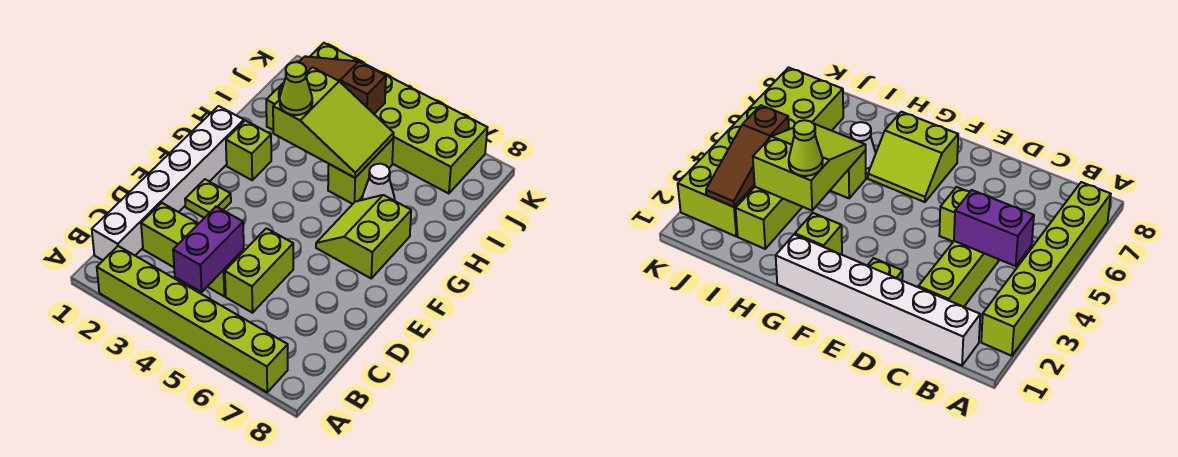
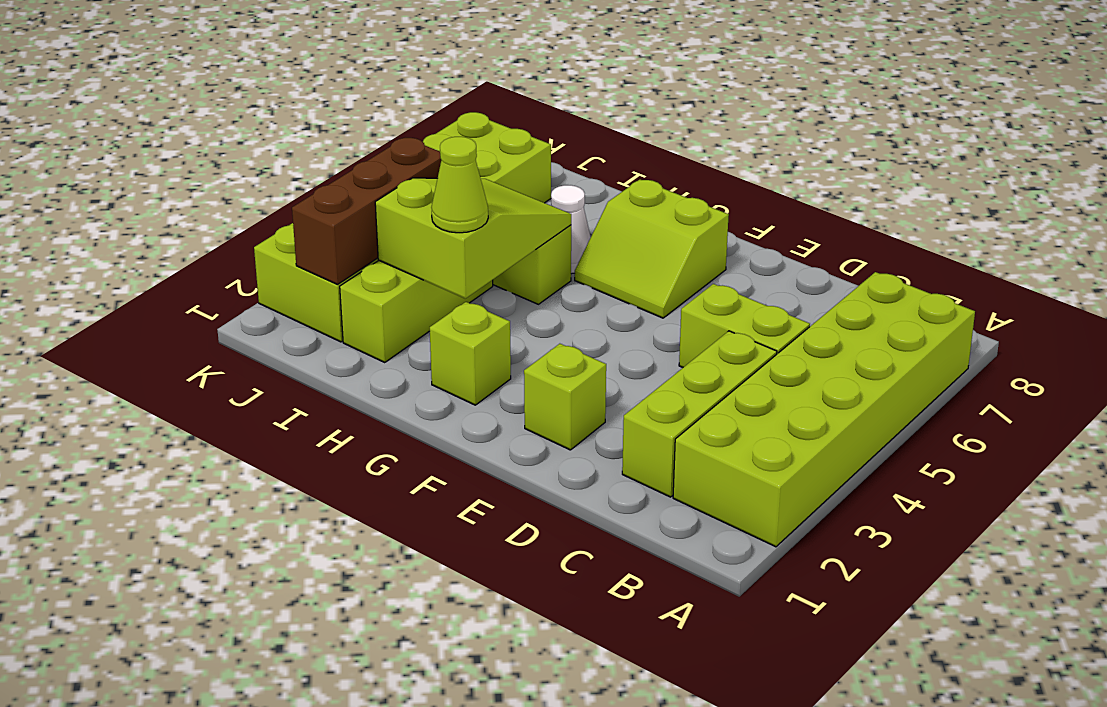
lime brick A2:A7 level 1 -> lime brick A2:B7 level 1
white brick B1:G1 level 1 -> none
purple brick B4:C4 level 2 -> none
lime plate E2 level 1 -> lime brick E2 level 1
brown slope J2:J4 level 2 top 4 -> brown brick J2:J4 level 2

